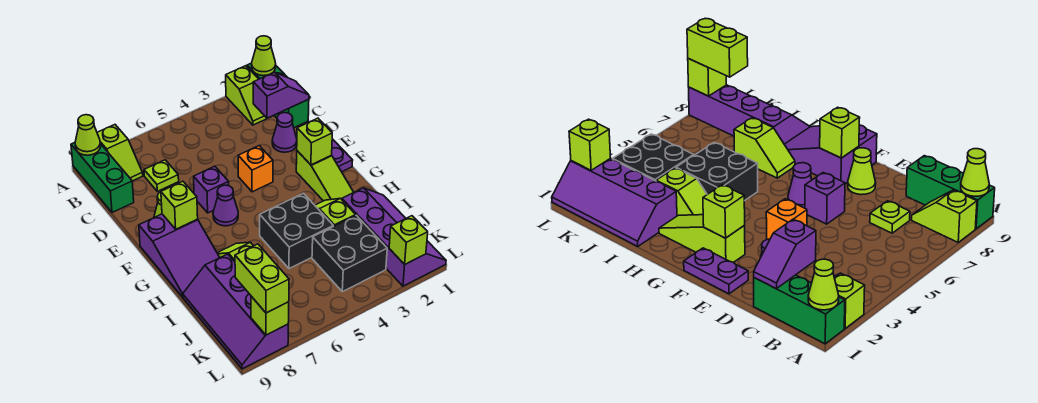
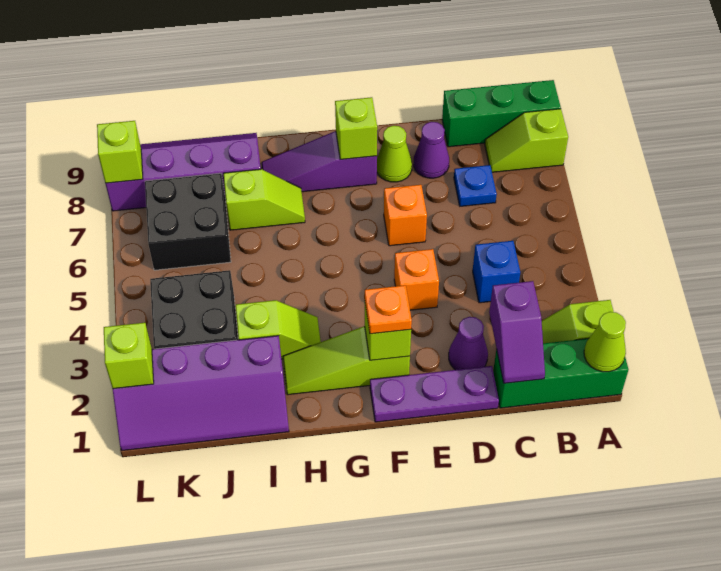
lime cone A9 level 2 -> none
none -> blue brick C4 level 1
lime plate C7 level 1 -> blue plate C7 level 1
purple plate E1:F1 level 1 -> purple plate D1:F1 level 1
purple brick E6 level 1 -> orange brick E6 level 1
none -> orange plate F2 level 3
purple cone F6 level 1 -> purple cone D8 level 1
purple slope F8:H9 level 1 top F -> purple slope F8:H8 level 1 top F
black brick H4:I5 level 1 -> black brick J6:K7 level 1
lime brick K8:L8 level 3 -> none

